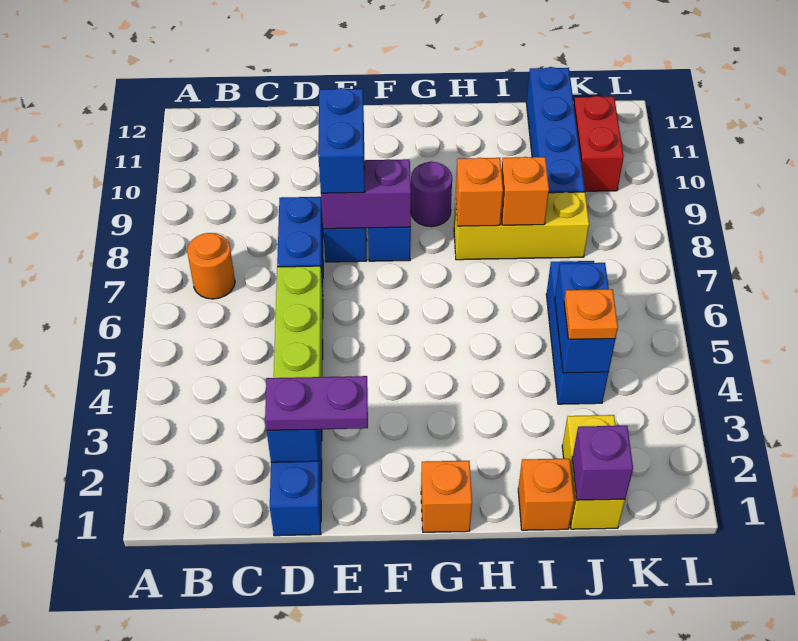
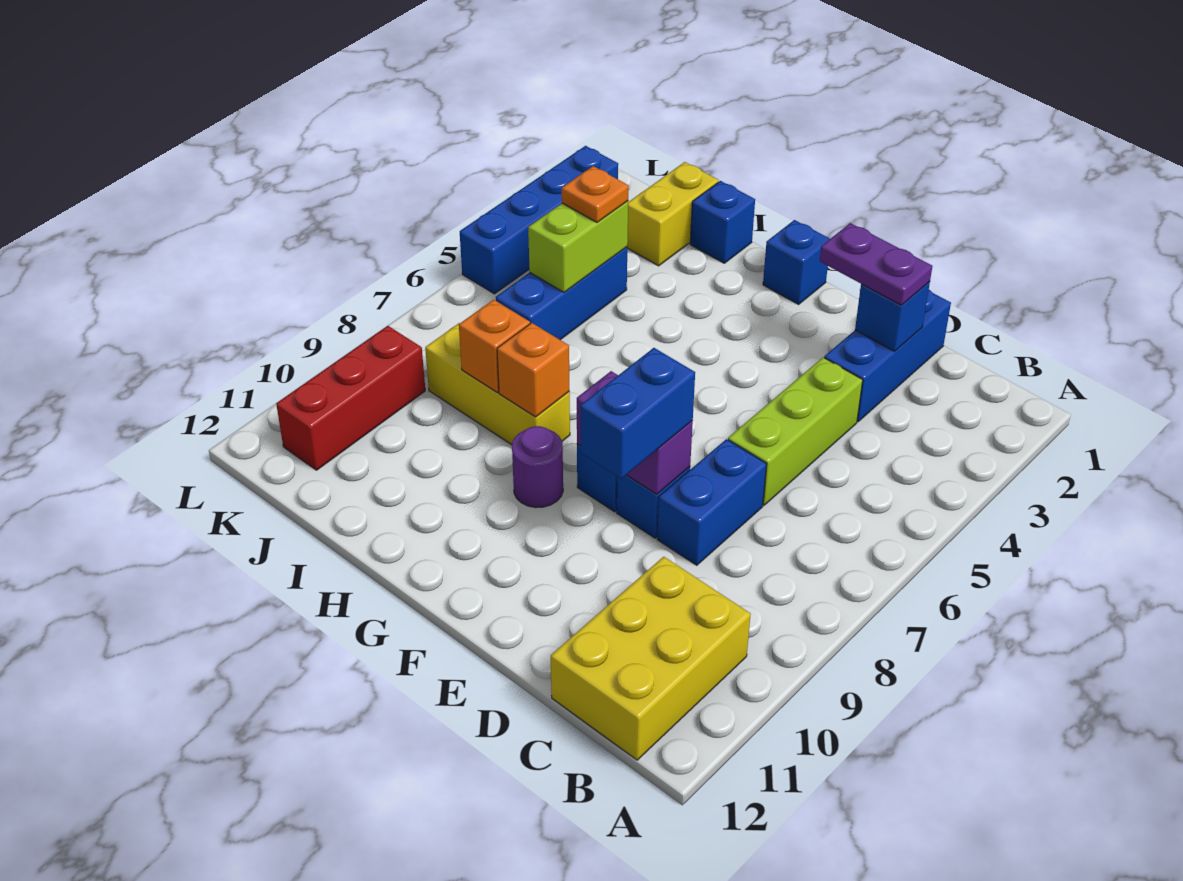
orange round brick B7 level 1 -> none
none -> yellow brick B10:C12 level 1
orange brick G1 level 1 -> blue brick G1 level 1
orange brick I1 level 1 -> blue brick I1 level 1
purple brick J1 level 2 -> none
blue brick J4:J5 level 2 -> lime brick J4:J5 level 2
blue brick J9:J12 level 1 -> blue brick L2:L5 level 1
red brick K10:K11 level 1 -> red brick K9:K11 level 1

